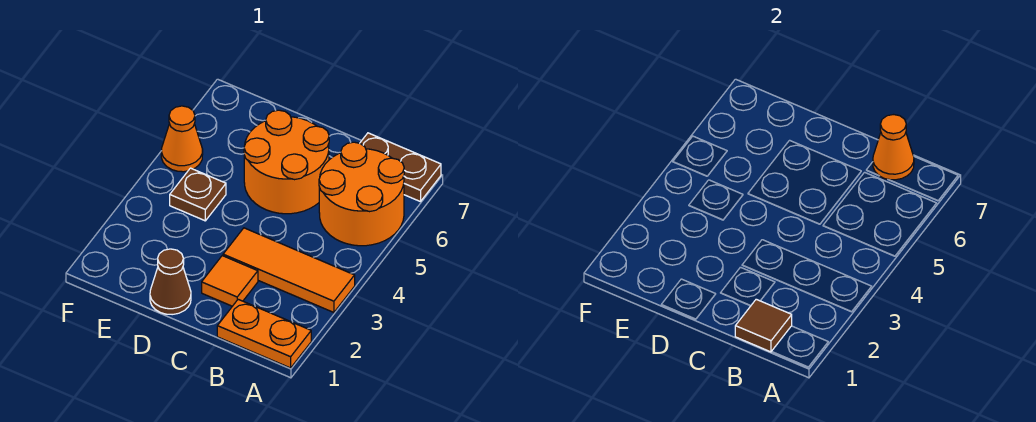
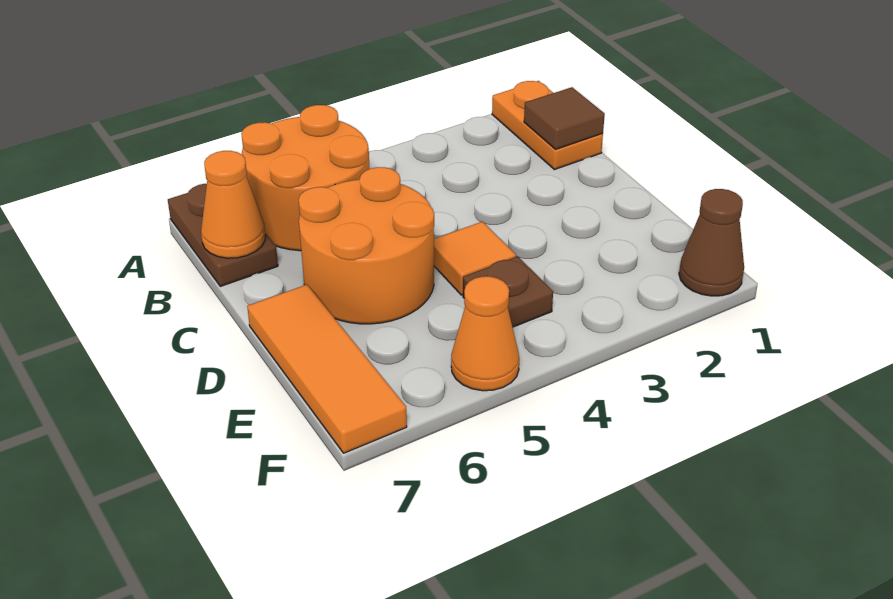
orange tile A3:C3 level 1 -> orange tile D7:F7 level 1
orange tile C2 level 1 -> orange tile D4 level 1
brown cone D1 level 1 -> brown cone F1 level 1

